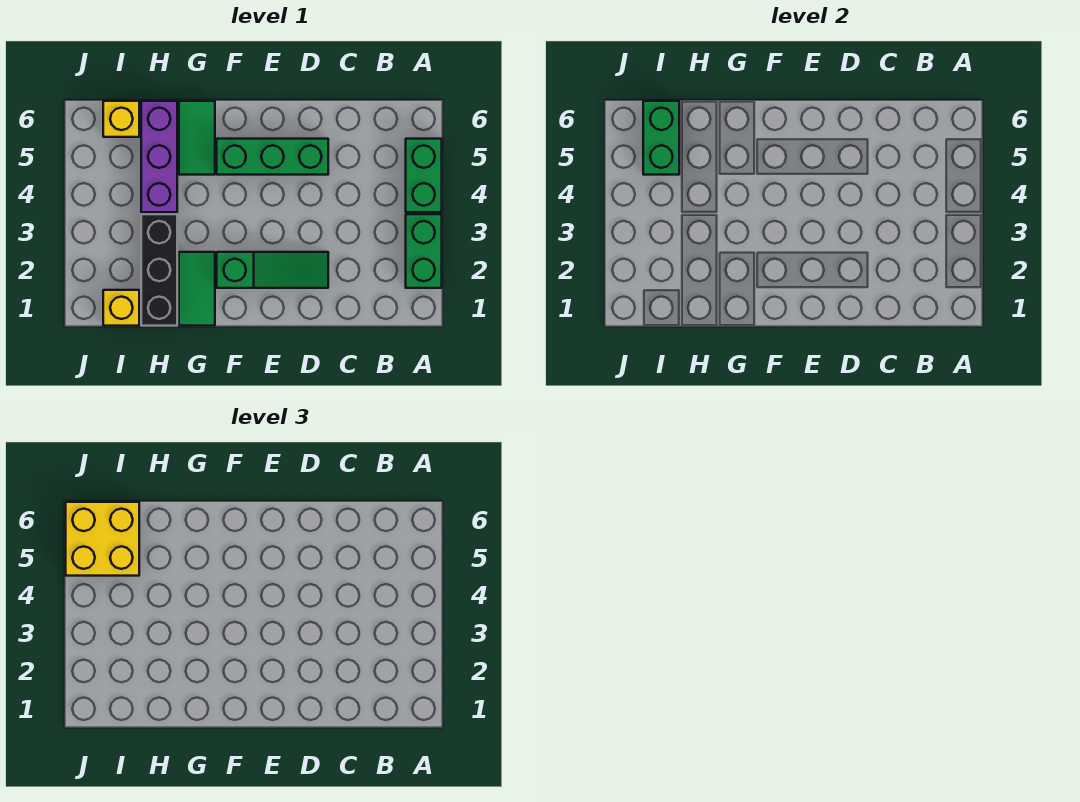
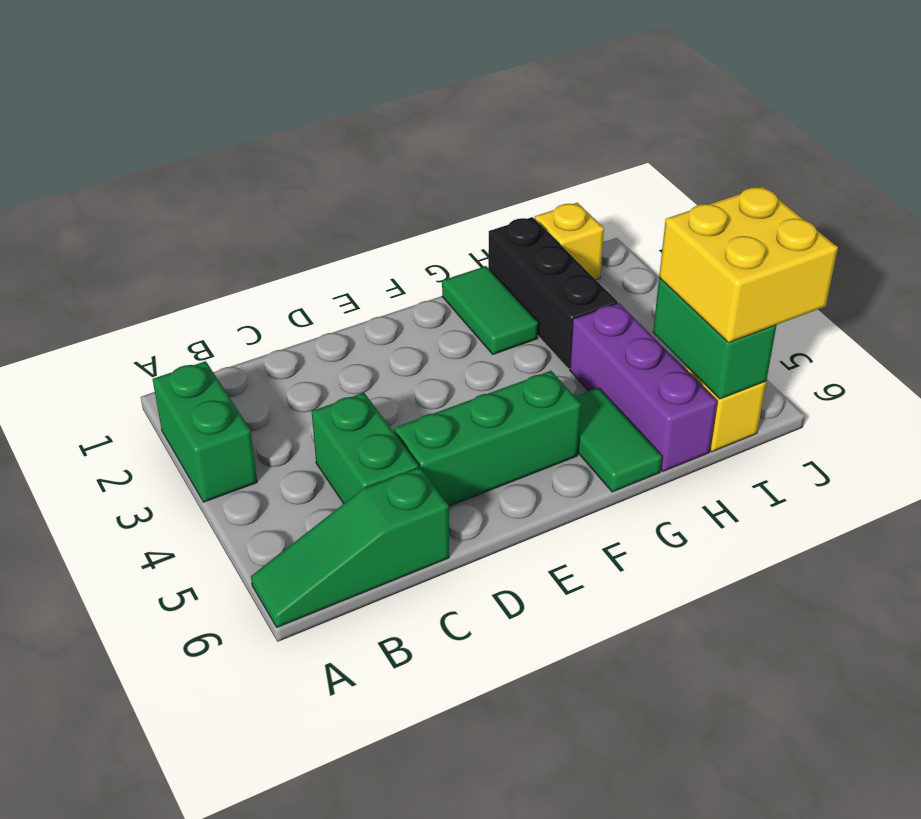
green brick A4:A5 level 1 -> green brick C4:C5 level 1
green slope D2:F2 level 1 top F -> green slope A6:C6 level 1 top C

